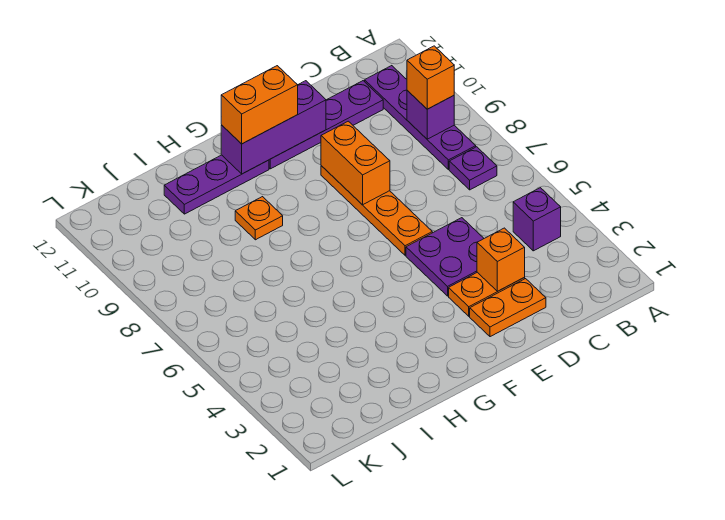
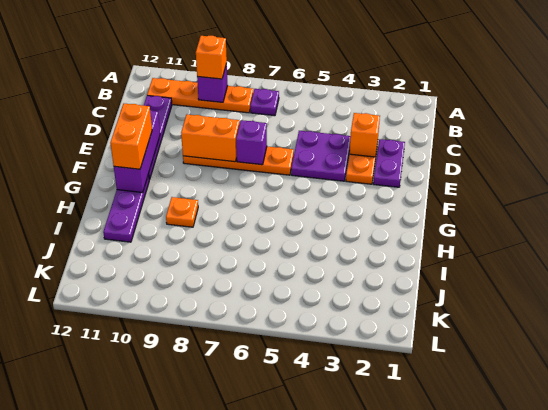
purple brick B4 level 1 -> purple brick E7 level 2
purple plate B8:B11 level 1 -> orange plate B8:B11 level 1
orange plate D2:E2 level 1 -> purple plate D2:E2 level 1

